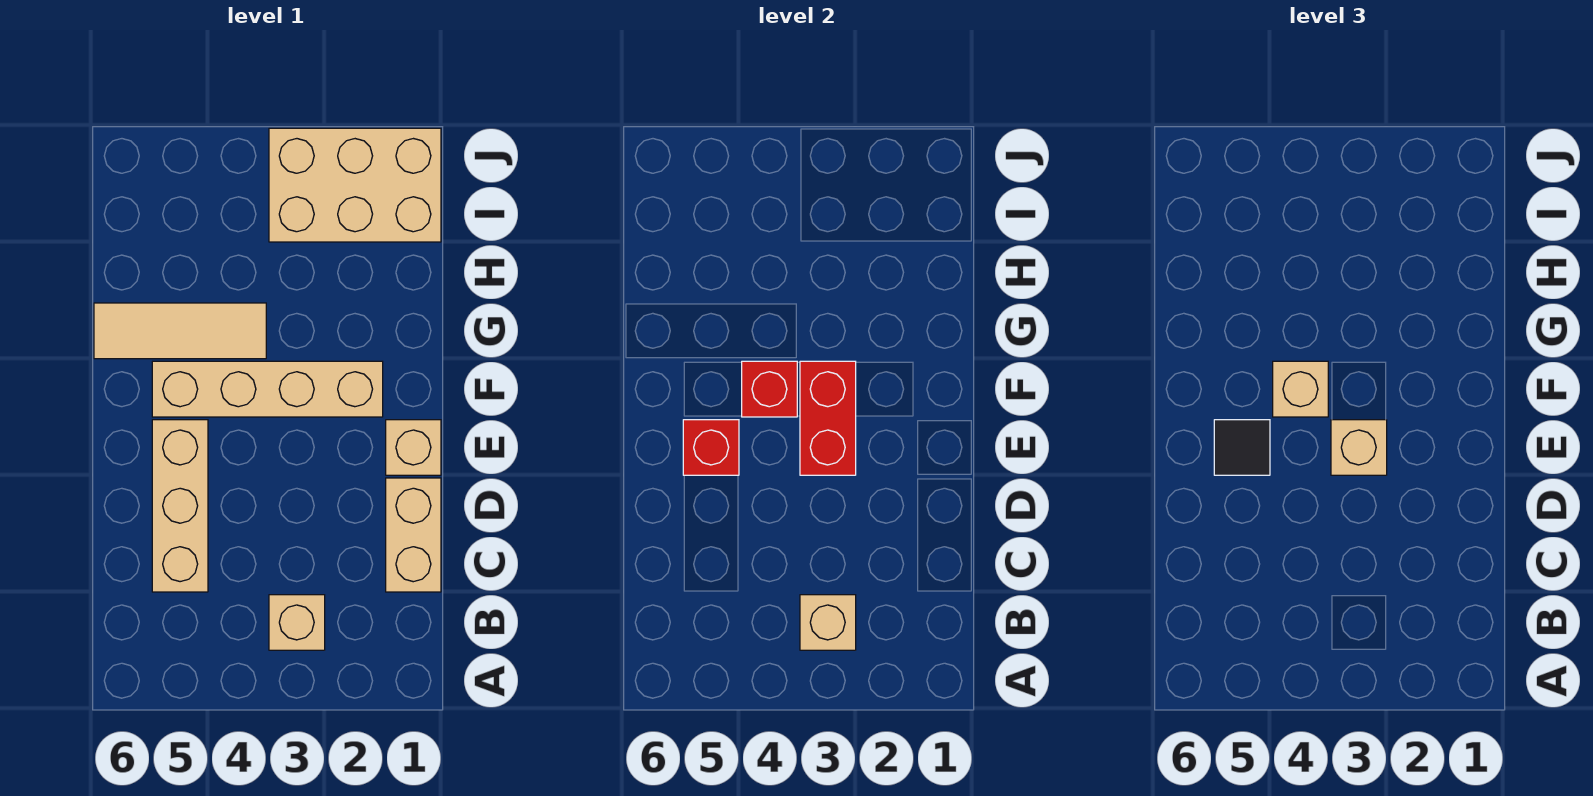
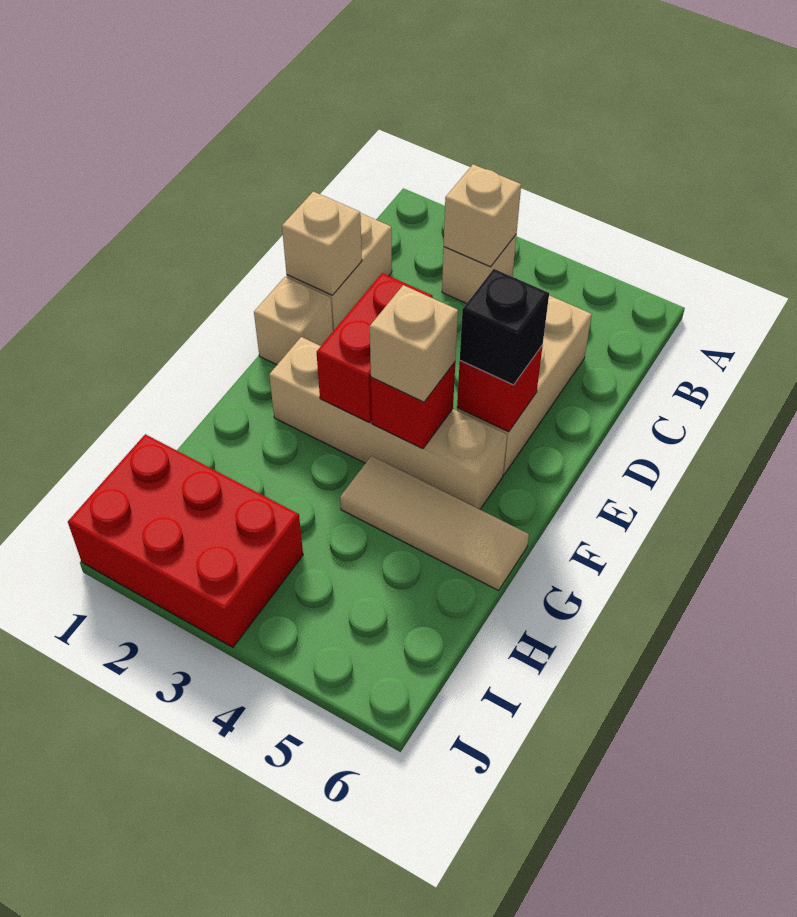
tan brick E3 level 3 -> tan brick D1 level 2
black tile E5 level 3 -> black brick E5 level 3
tan brick I1:J3 level 1 -> red brick I1:J3 level 1

